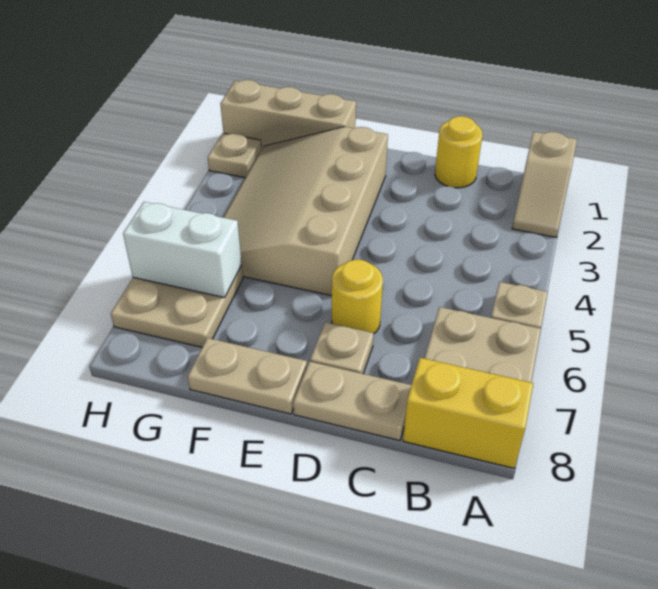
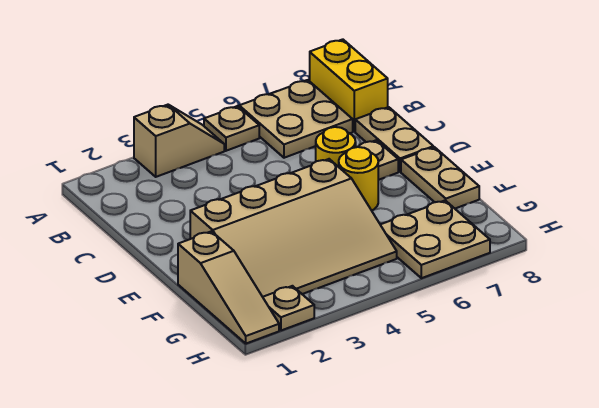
tan slope A1:A2 level 1 top 1 -> tan slope A3:A4 level 1 top 3
yellow round brick C1 level 1 -> yellow round brick E6 level 1
tan brick F1:H1 level 1 -> tan slope F1:H1 level 1 top F
white brick G6:H6 level 2 -> none

